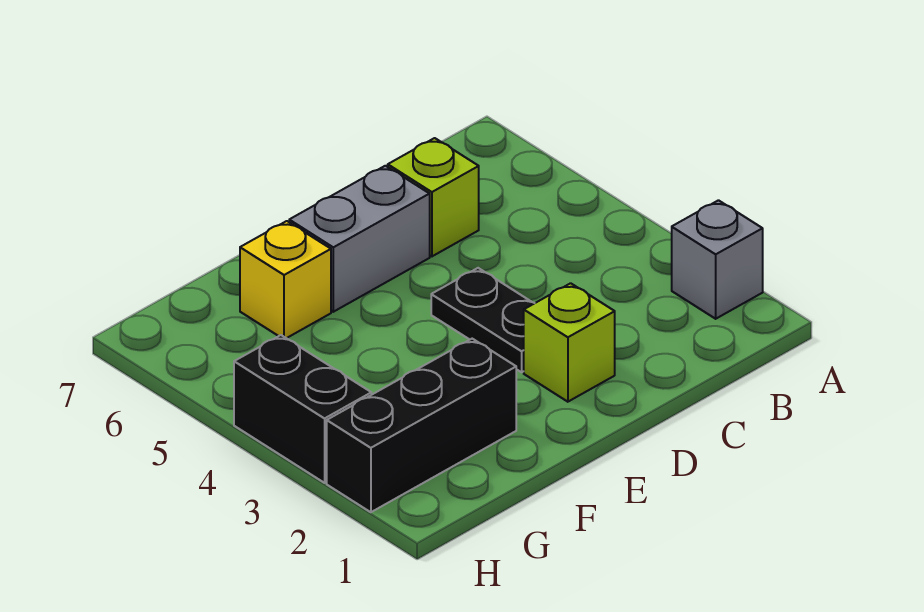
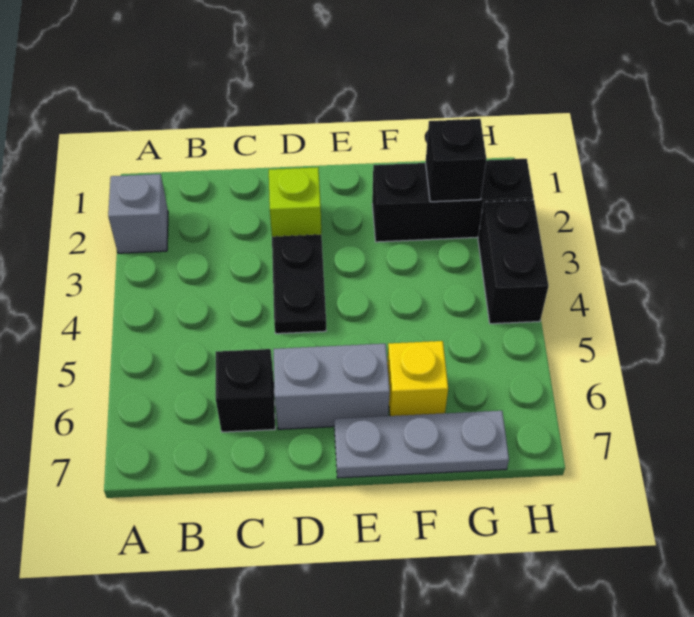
lime brick C6 level 1 -> black brick C6 level 1
none -> grey plate E7:G7 level 1
none -> black brick G2 level 2

